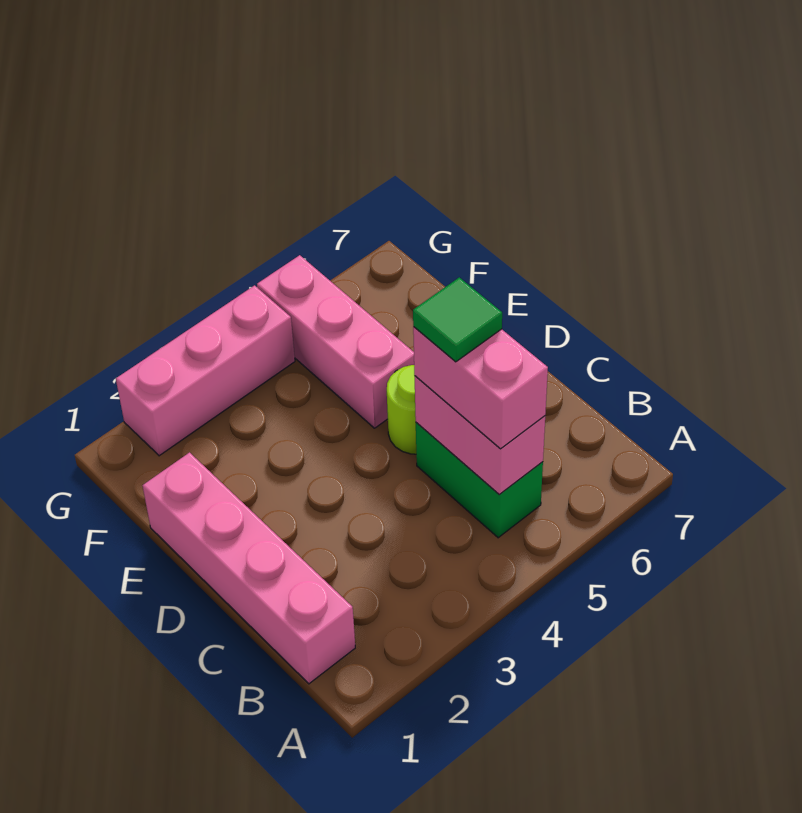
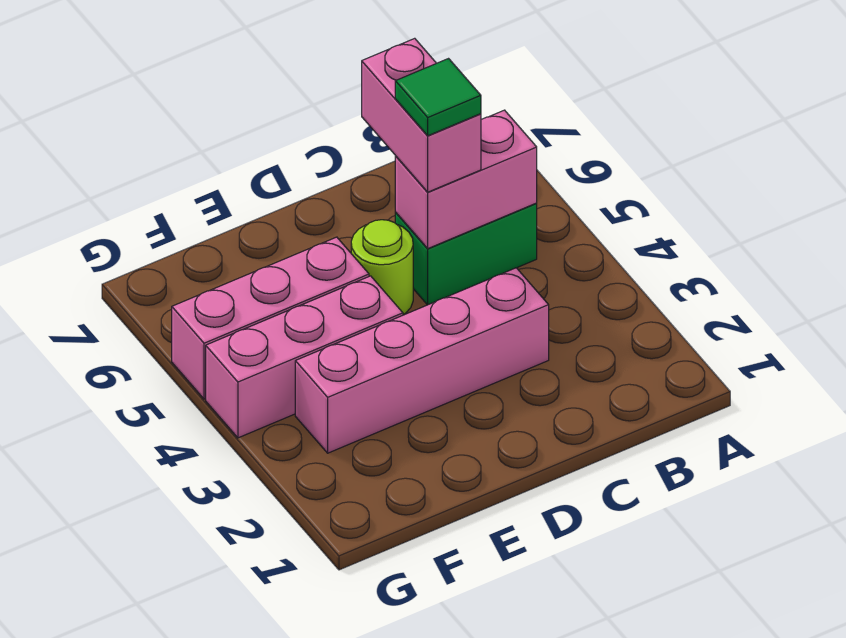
pink brick B1:E1 level 1 -> pink brick C3:F3 level 1
pink brick B5:C5 level 3 -> pink brick C5:C6 level 3
pink brick G2:G4 level 1 -> pink brick E4:G4 level 1

